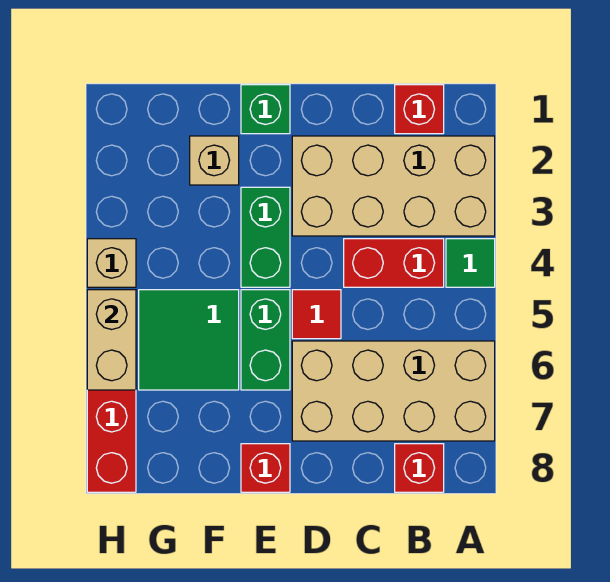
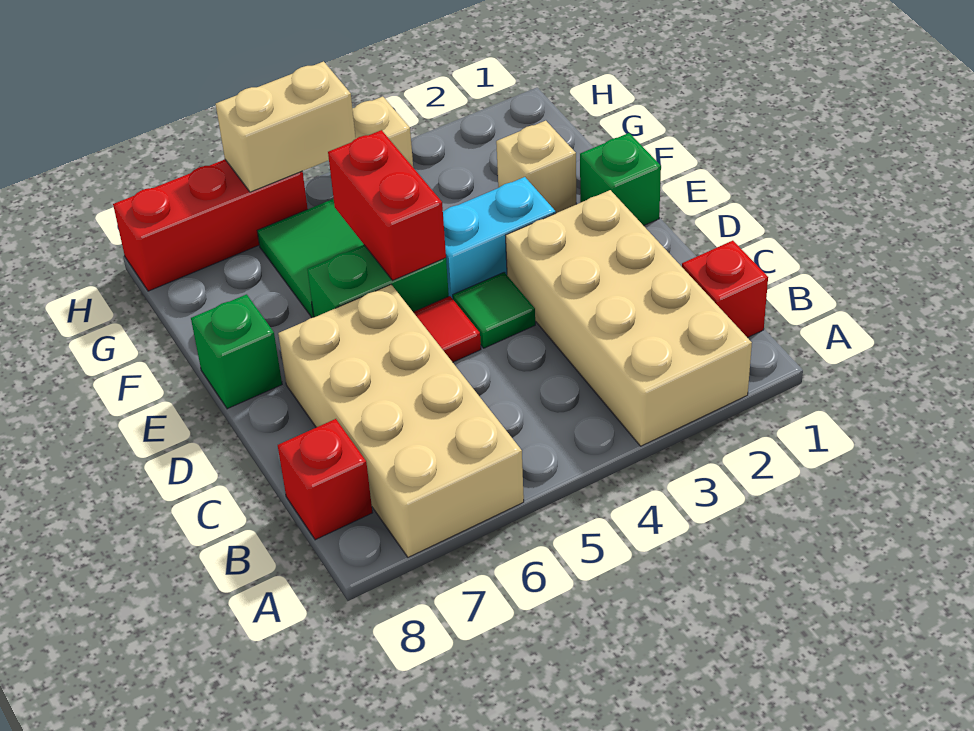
green tile A4 level 1 -> green tile D4 level 1
red brick B4:C4 level 1 -> red brick E5:F5 level 2
green brick E3:E4 level 1 -> cyan brick E3:E4 level 1
red brick E8 level 1 -> green brick E8 level 1

